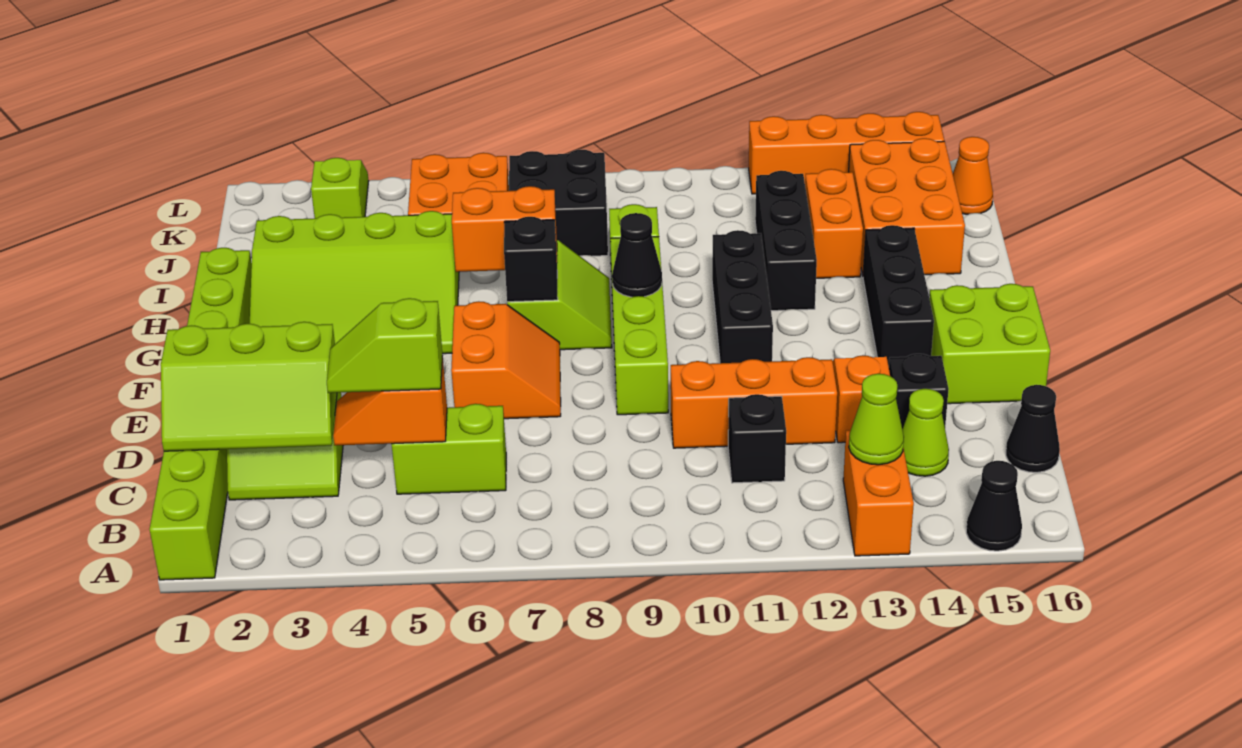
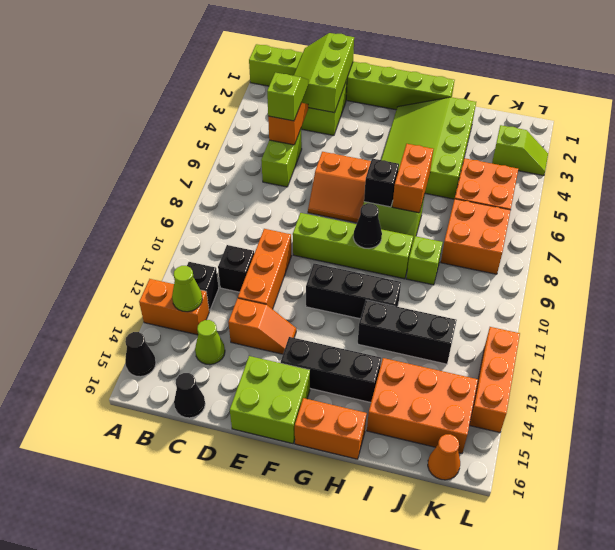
black brick D14 level 1 -> black brick B12 level 1
orange brick I13:J13 level 1 -> orange brick G16:H16 level 1
black brick J7:K8 level 1 -> orange brick J7:K8 level 1
orange brick L12:L15 level 1 -> orange brick L12:L14 level 1

